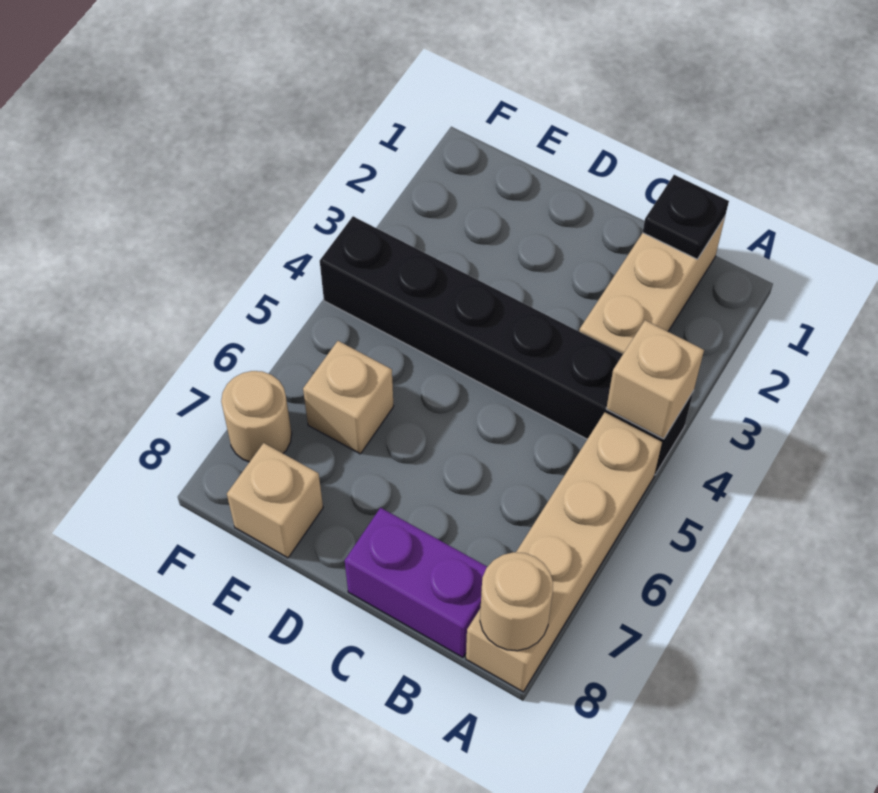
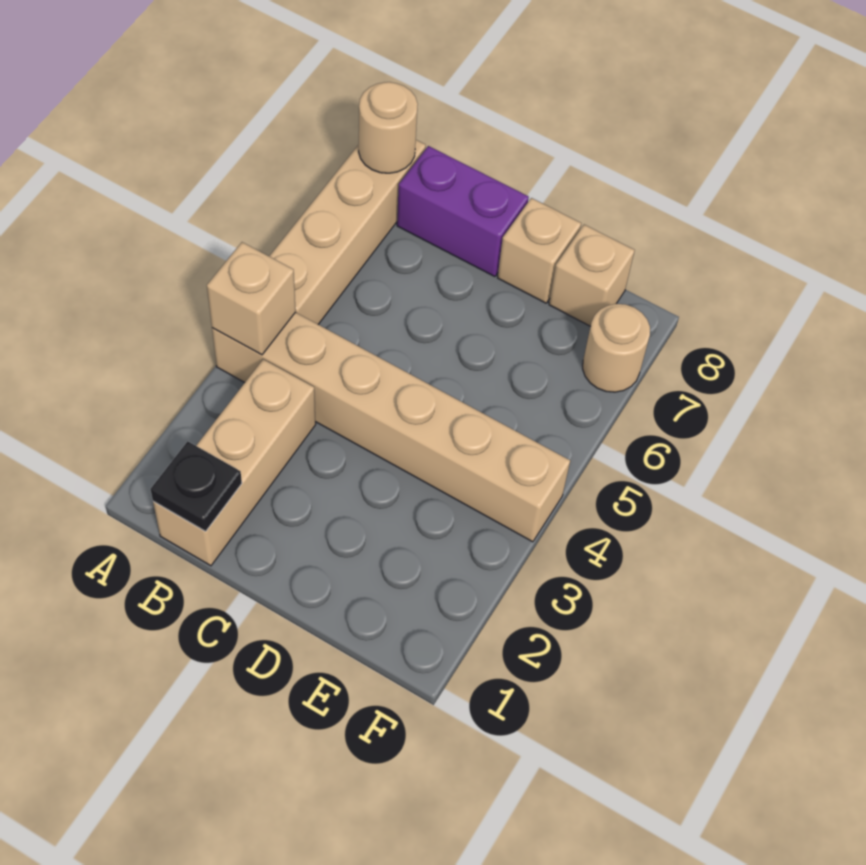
black brick A4:F4 level 1 -> tan brick A4:F4 level 1
tan brick E6 level 1 -> tan brick D8 level 1

